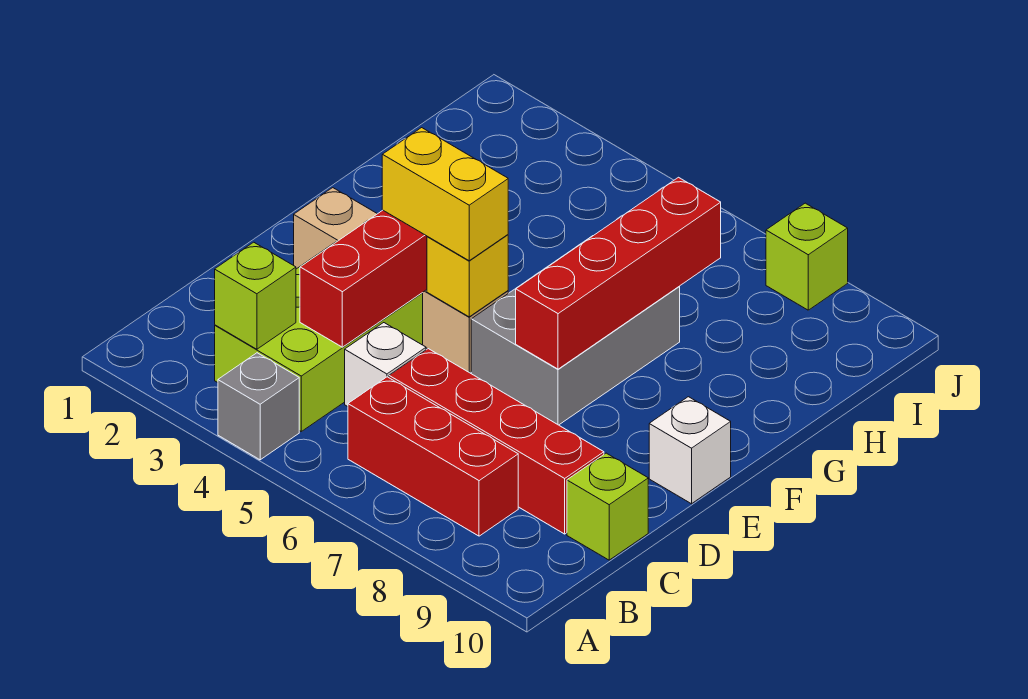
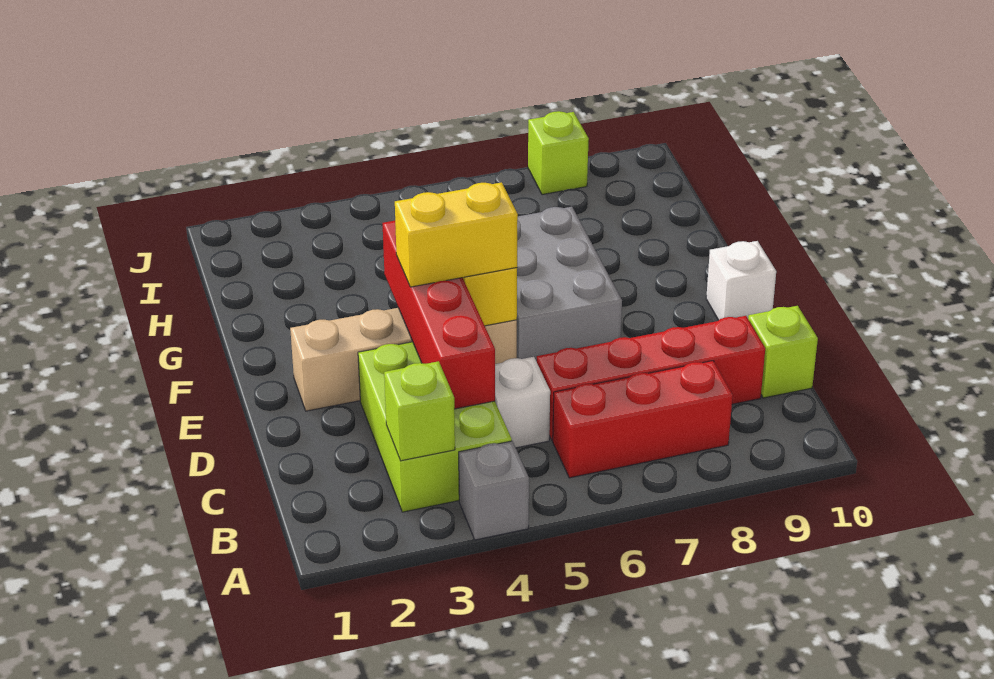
red brick E7:H7 level 2 -> none

